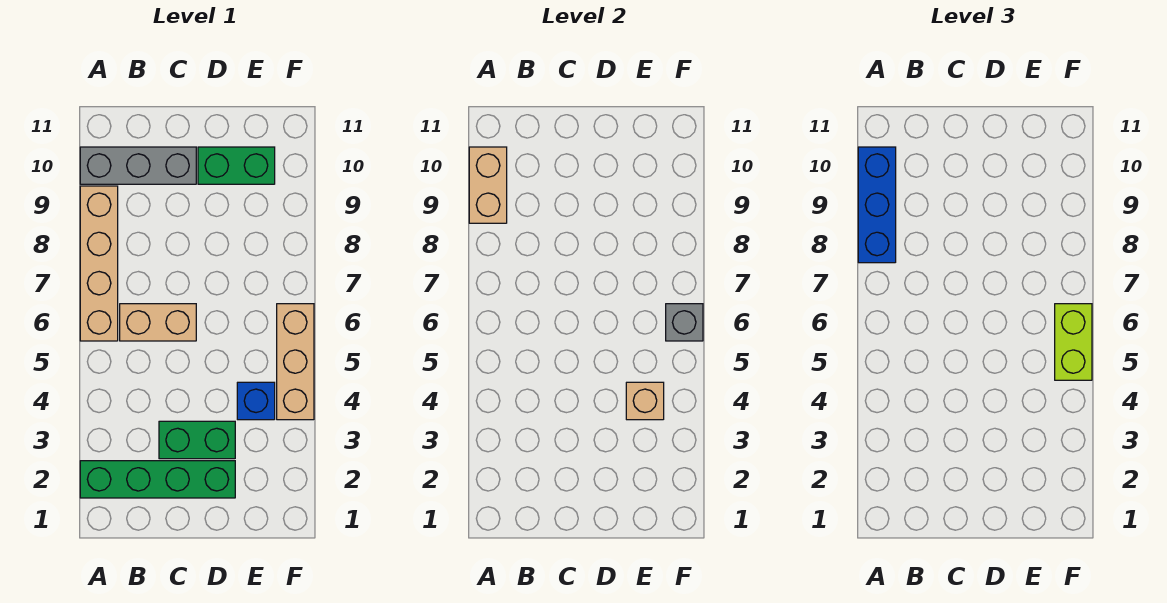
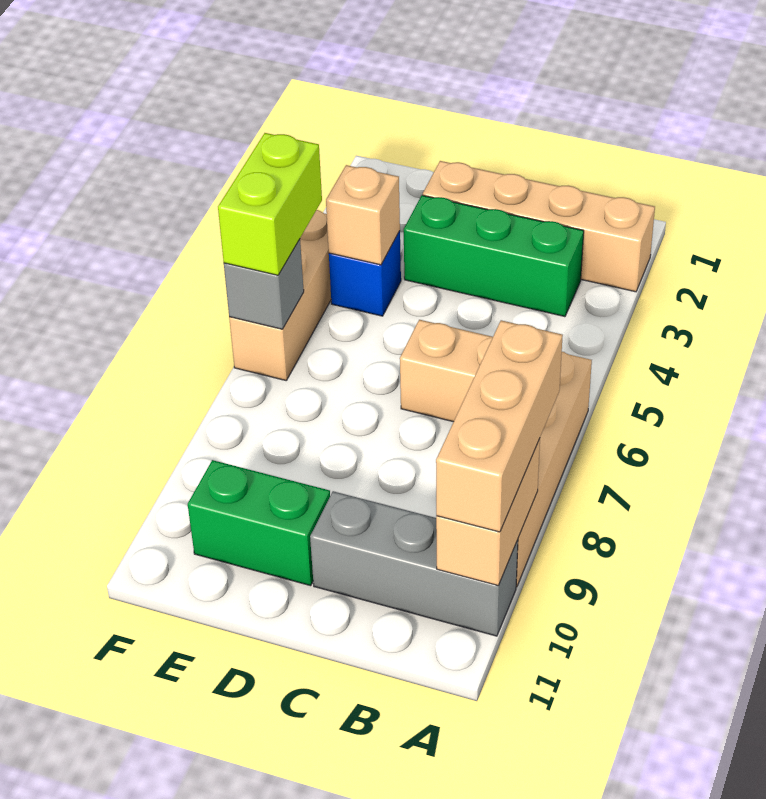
green brick A2:D2 level 1 -> tan brick A2:D2 level 1
blue brick A8:A10 level 3 -> tan brick A8:A10 level 3
green brick C3:D3 level 1 -> green brick B3:D3 level 1

